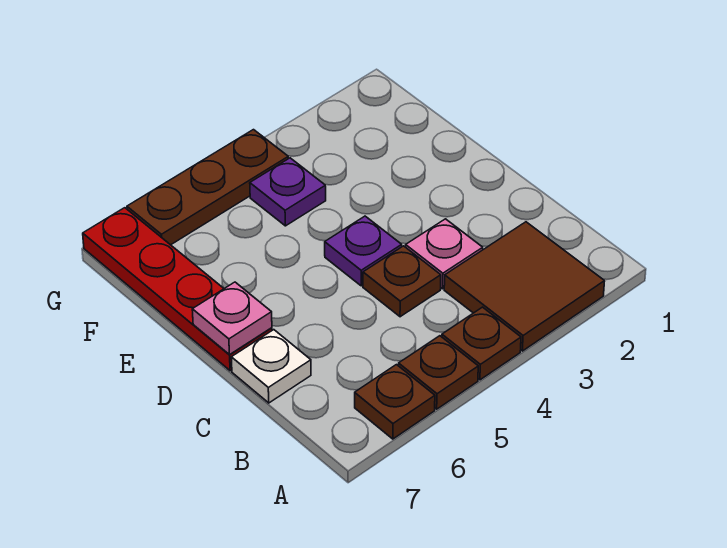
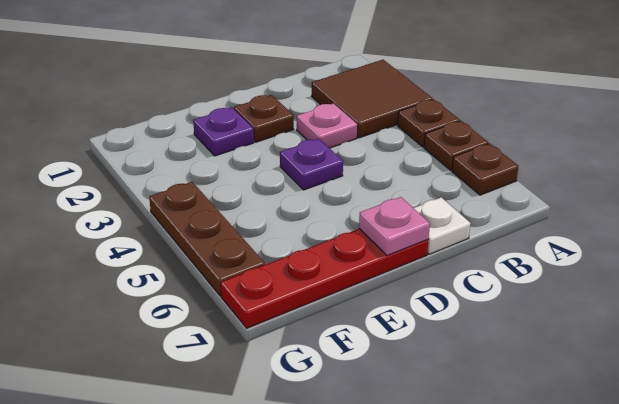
brown plate C4 level 1 -> brown plate D2 level 1
purple plate F4 level 1 -> purple plate E2 level 1

